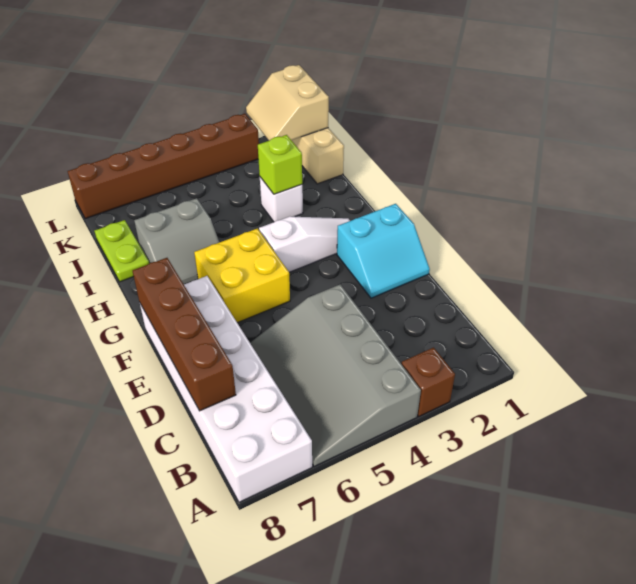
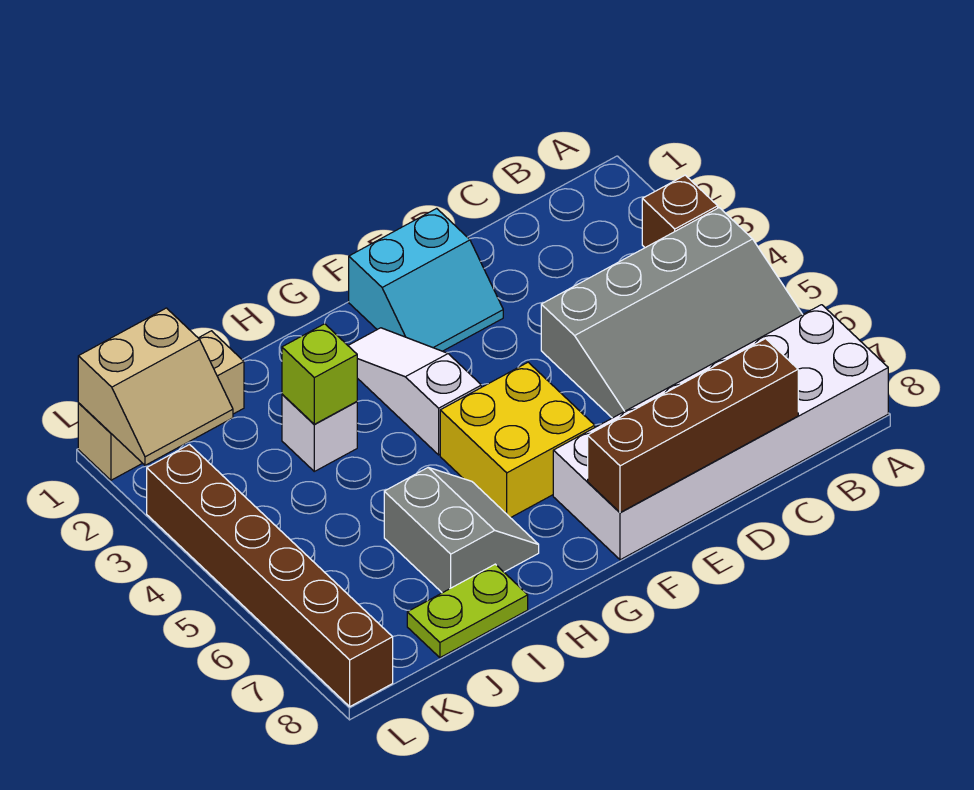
cyan slope E1:F2 level 1 top F -> cyan slope E1:F2 level 1 top 1

